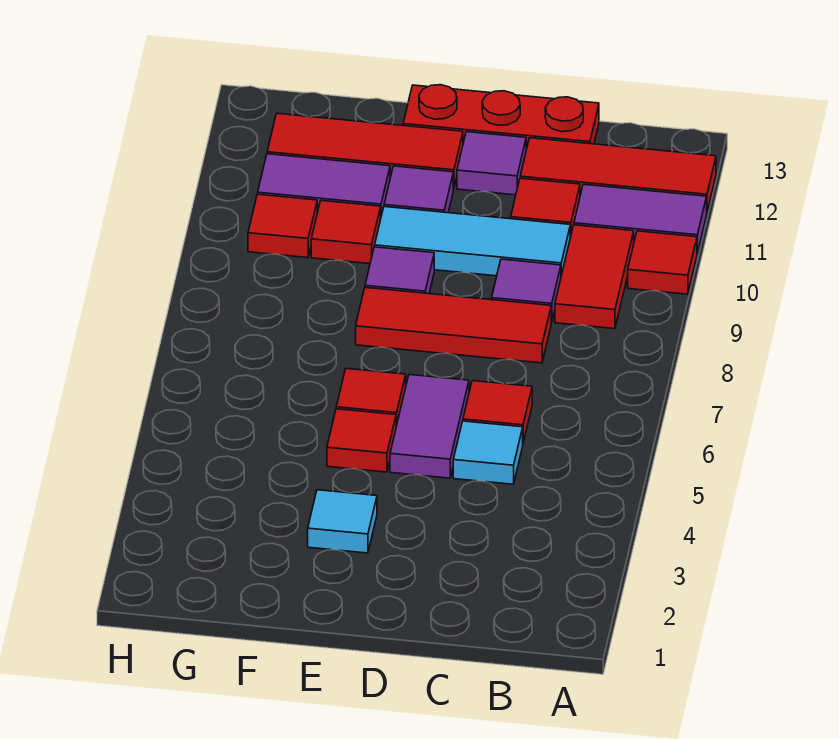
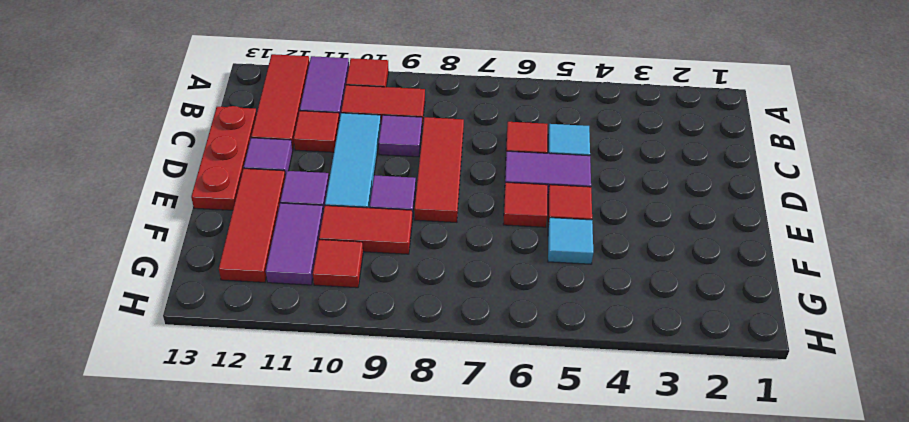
cyan tile E3 level 1 -> cyan tile F5 level 1
red tile F10 level 1 -> red tile F9:F10 level 1

